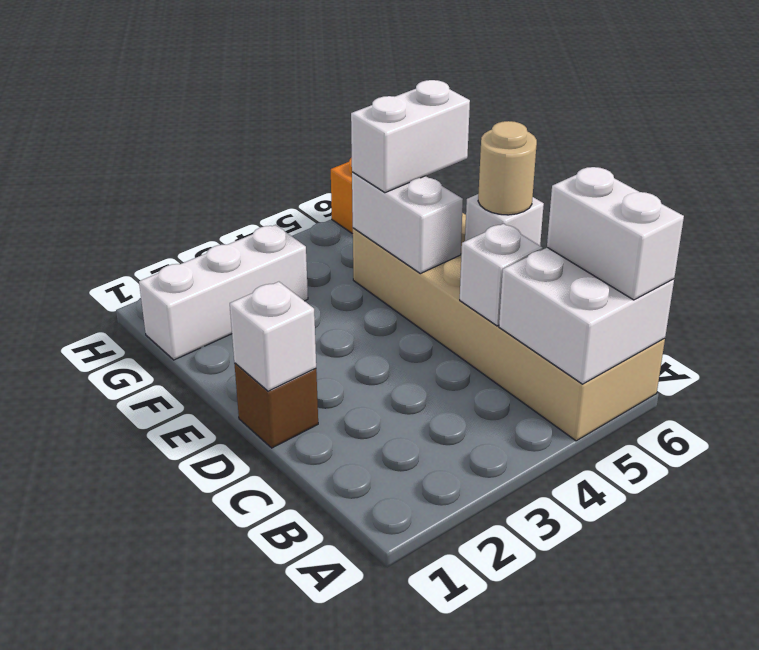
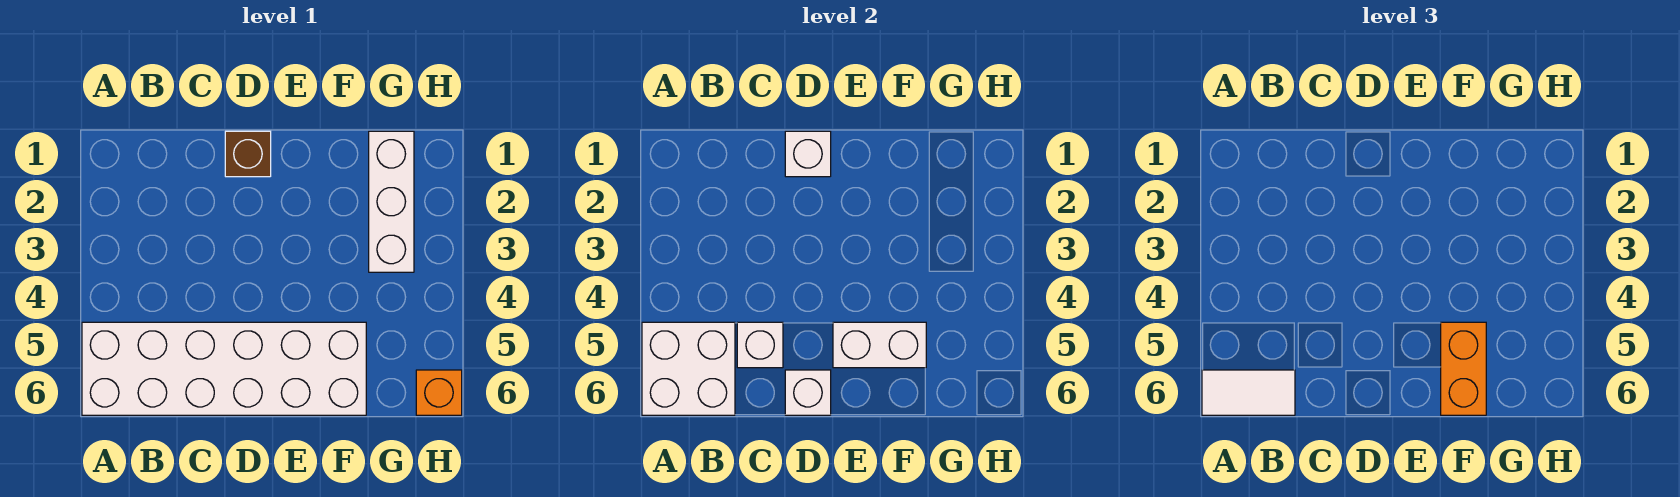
tan brick A5:F6 level 1 -> white brick A5:F6 level 1
white brick A6:B6 level 3 -> white tile A6:B6 level 3
tan round brick D6 level 3 -> none
white brick F5:F6 level 3 -> orange brick F5:F6 level 3

